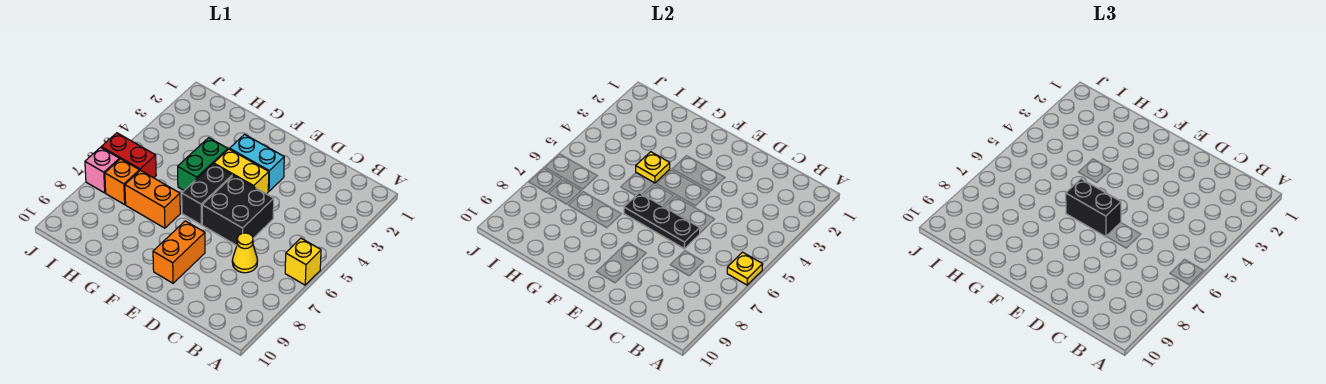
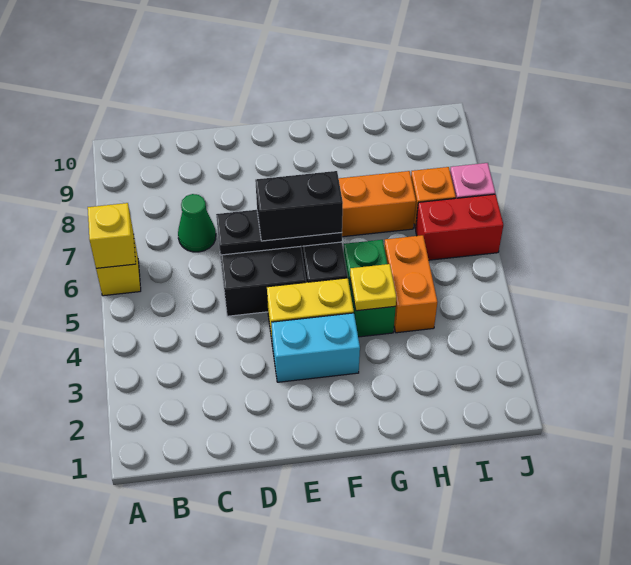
yellow plate A6 level 2 -> yellow brick A6 level 2
yellow cone C7 level 1 -> green cone C7 level 1
orange brick E8:E9 level 1 -> orange brick H4:H5 level 1

